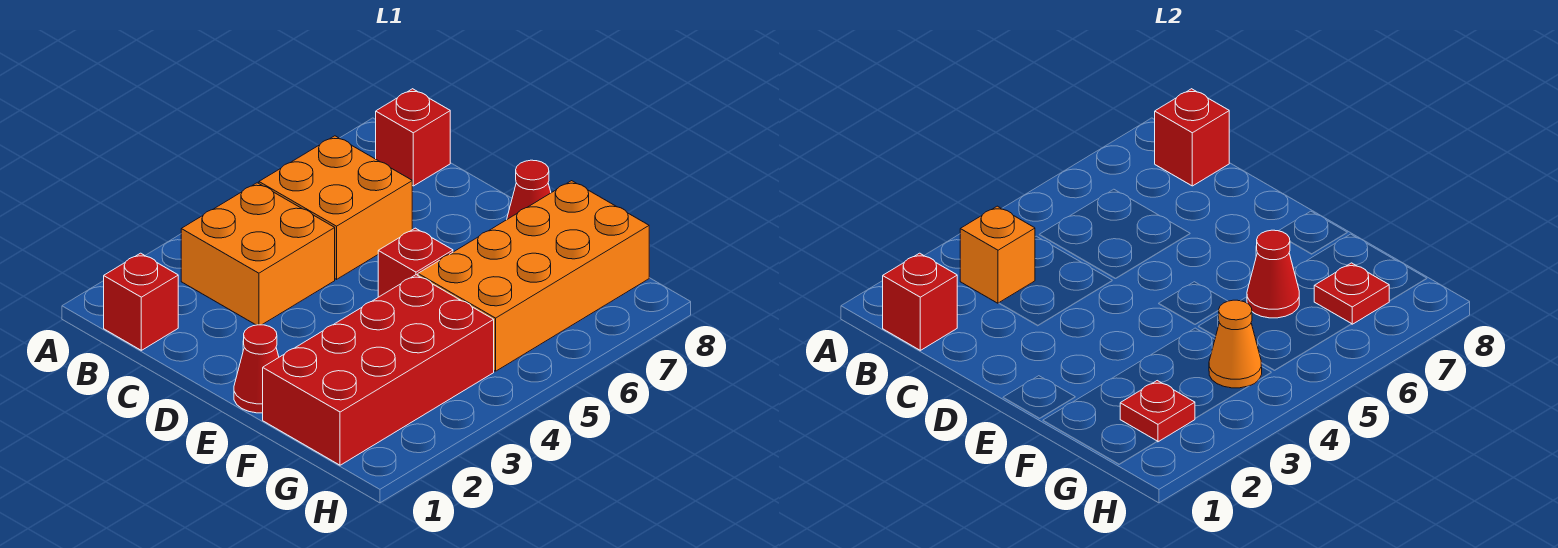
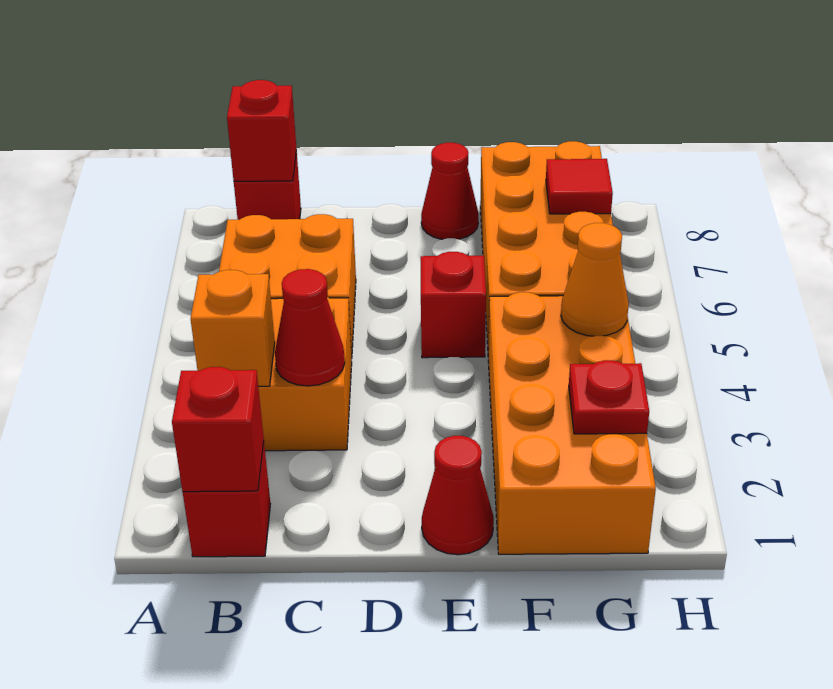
red brick F1:G4 level 1 -> orange brick F1:G4 level 1
red cone F6 level 2 -> red cone C3 level 2
red plate G7 level 2 -> red tile G7 level 2

